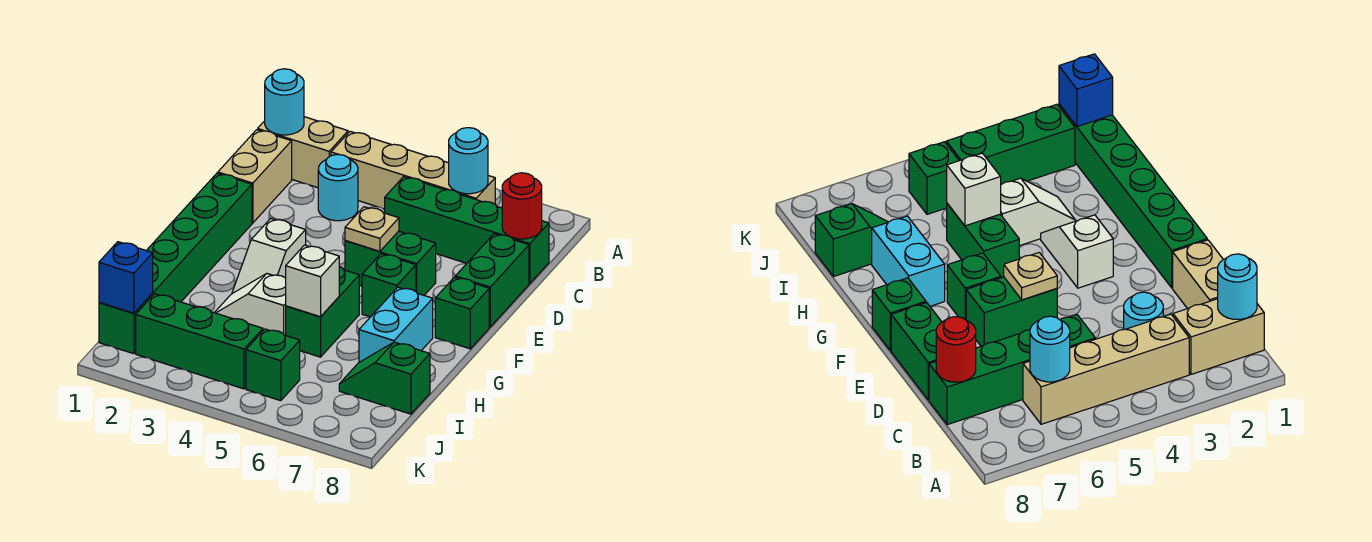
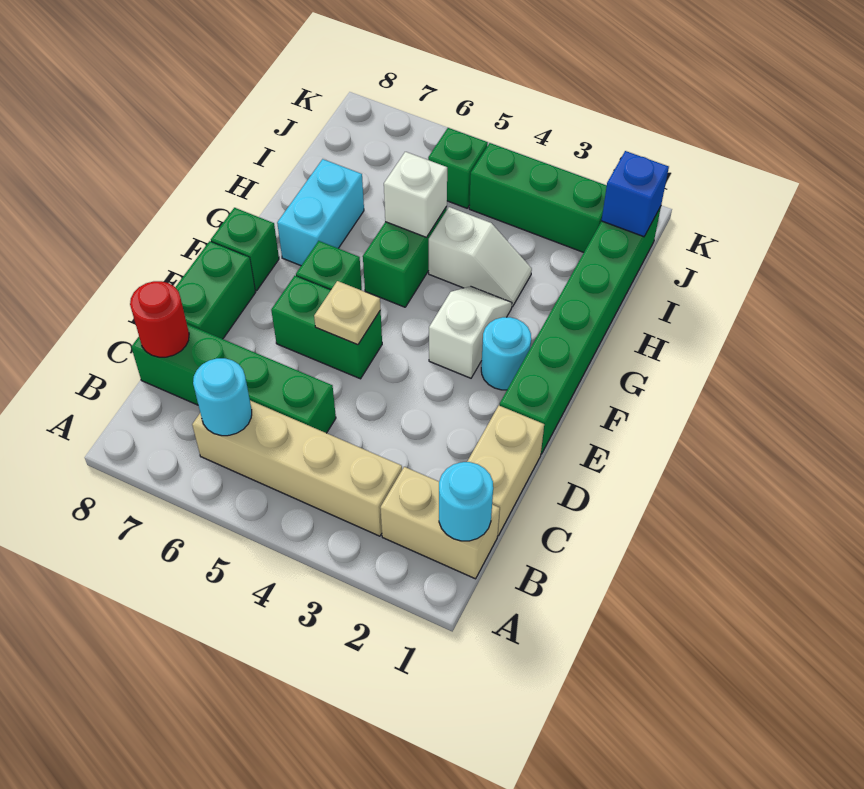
cyan round brick C3 level 1 -> cyan round brick F2 level 1
green slope I7:I8 level 1 top 8 -> none

